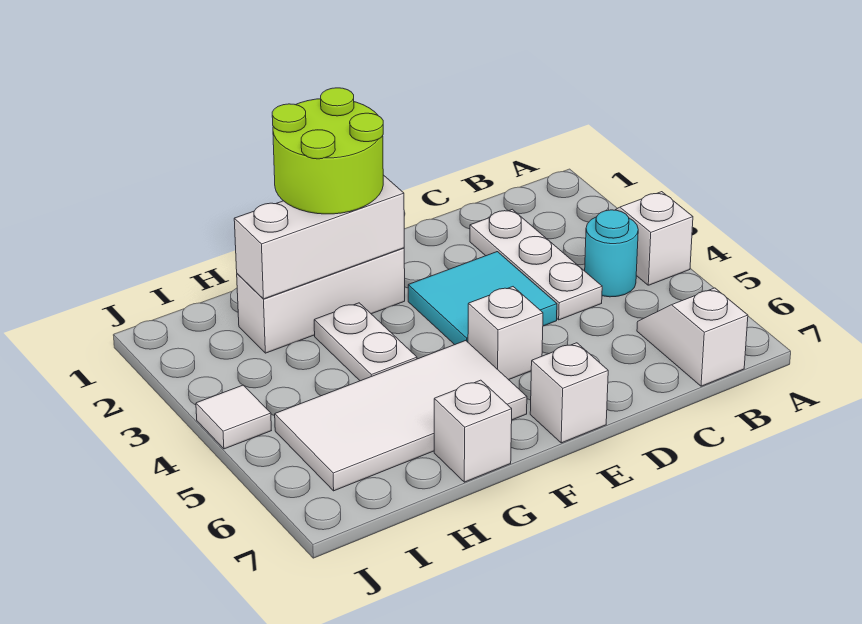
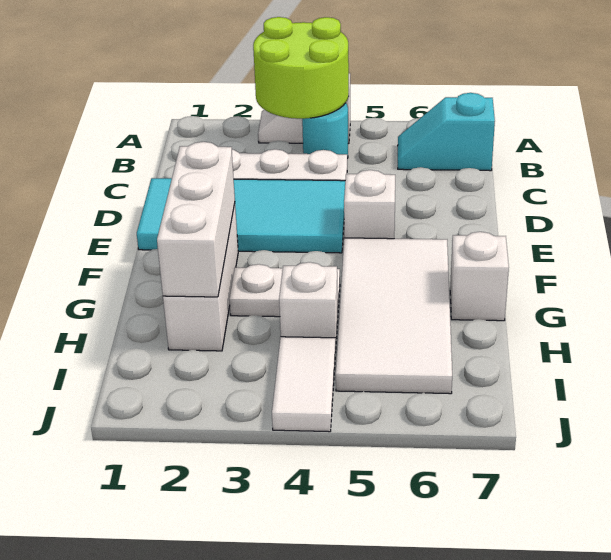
white slope B6:B7 level 1 top 7 -> cyan slope B6:B7 level 1 top 7
cyan tile D3:E4 level 1 -> cyan tile D1:E4 level 1
white brick E7 level 1 -> white brick H4 level 1
lime round brick F1:G2 level 3 -> lime round brick A3:B4 level 2
white tile J4 level 1 -> white tile I4:J4 level 1

